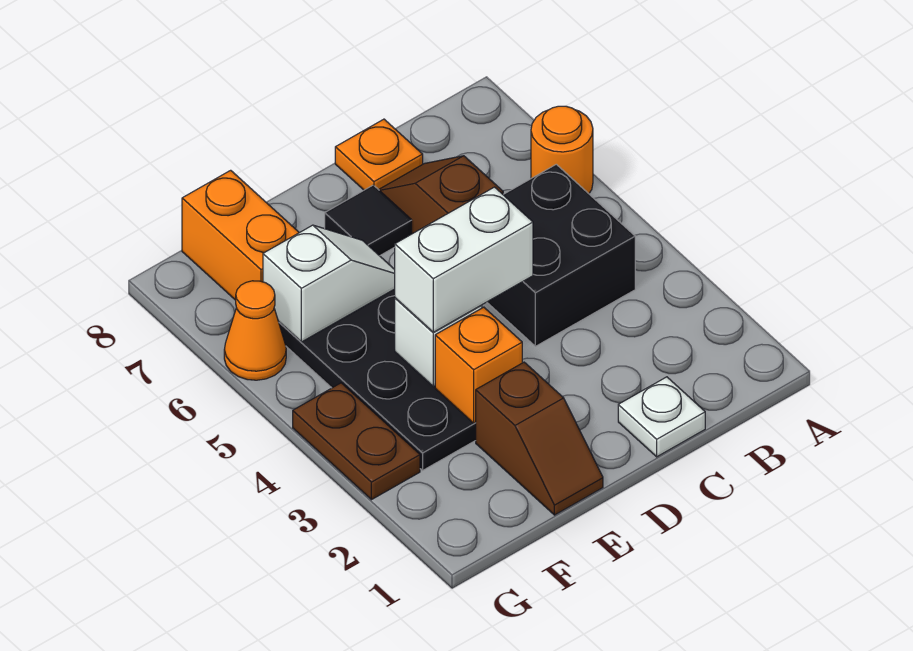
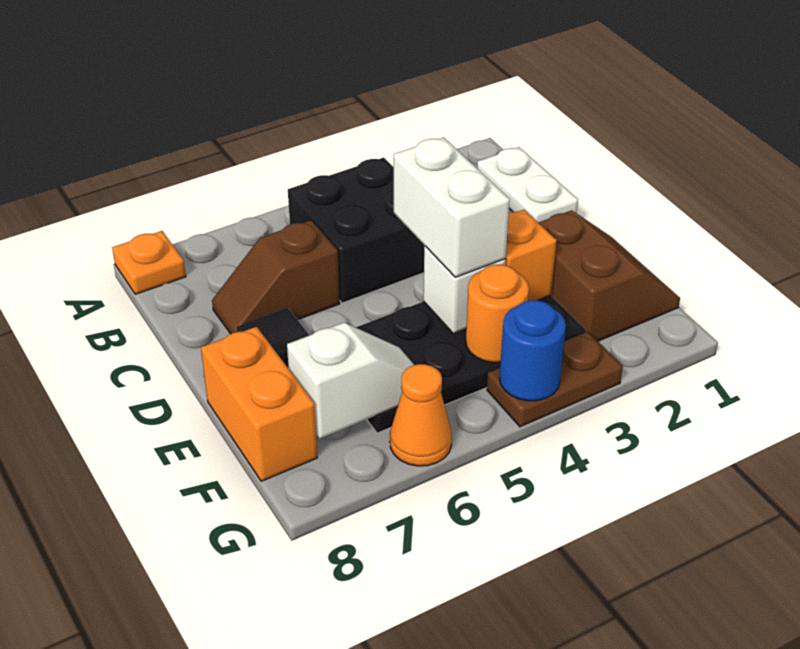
orange round brick A6 level 1 -> orange round brick F4 level 2
white plate C1 level 1 -> white plate B1:C1 level 1
orange plate C8 level 1 -> orange plate A8 level 1
brown slope E1:E2 level 1 top 2 -> brown slope E1:F2 level 1 top 2
white slope E6:F6 level 2 top F -> white slope F6:F7 level 2 top 7
orange brick F7:F8 level 1 -> orange brick E8:F8 level 1
none -> blue round brick G4 level 2

